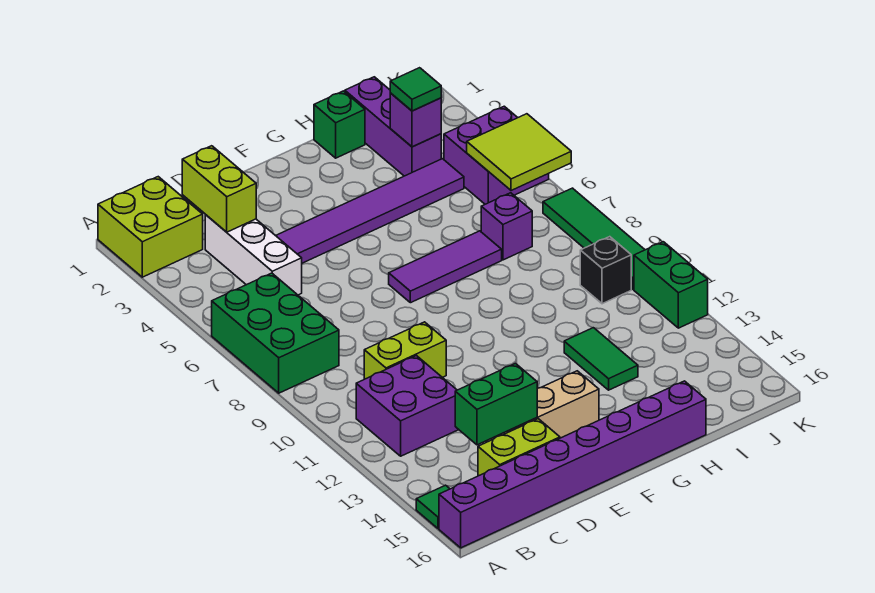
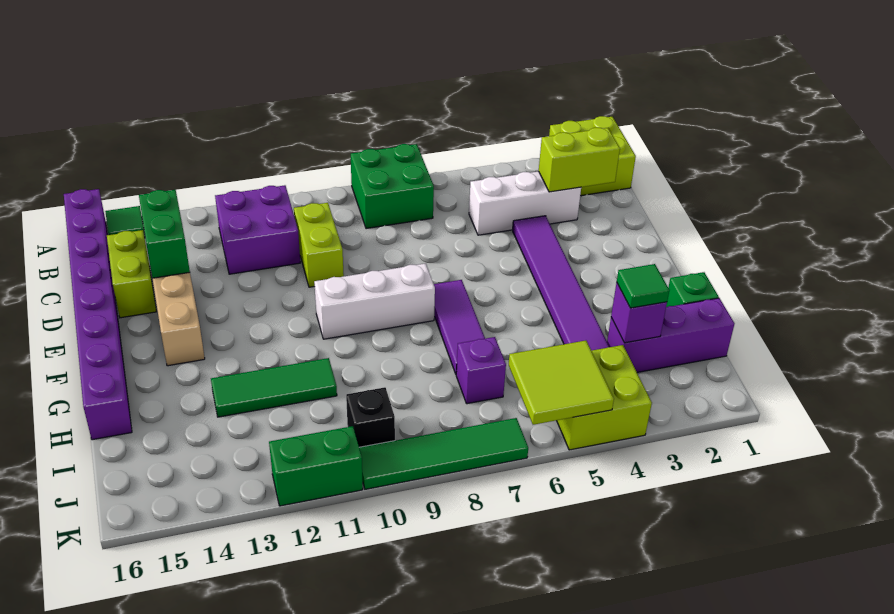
green brick A6:B8 level 1 -> green brick A7:B8 level 1
none -> white brick F8:F10 level 1
green tile H12:H13 level 1 -> green tile H11:H13 level 1
purple brick J4:K5 level 1 -> lime brick J4:K5 level 1

